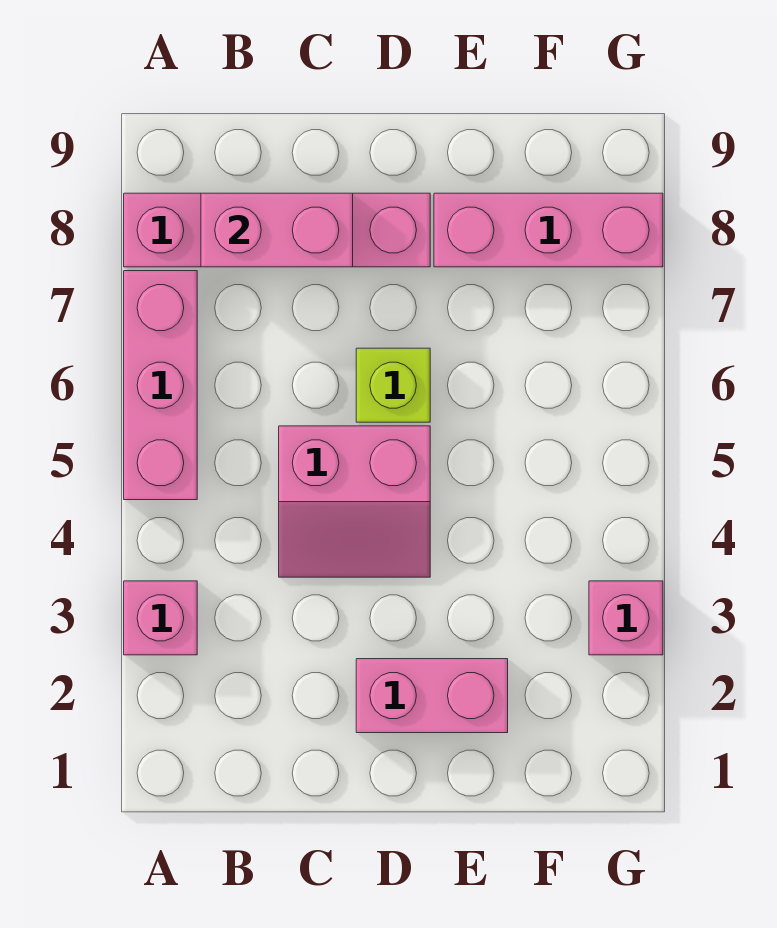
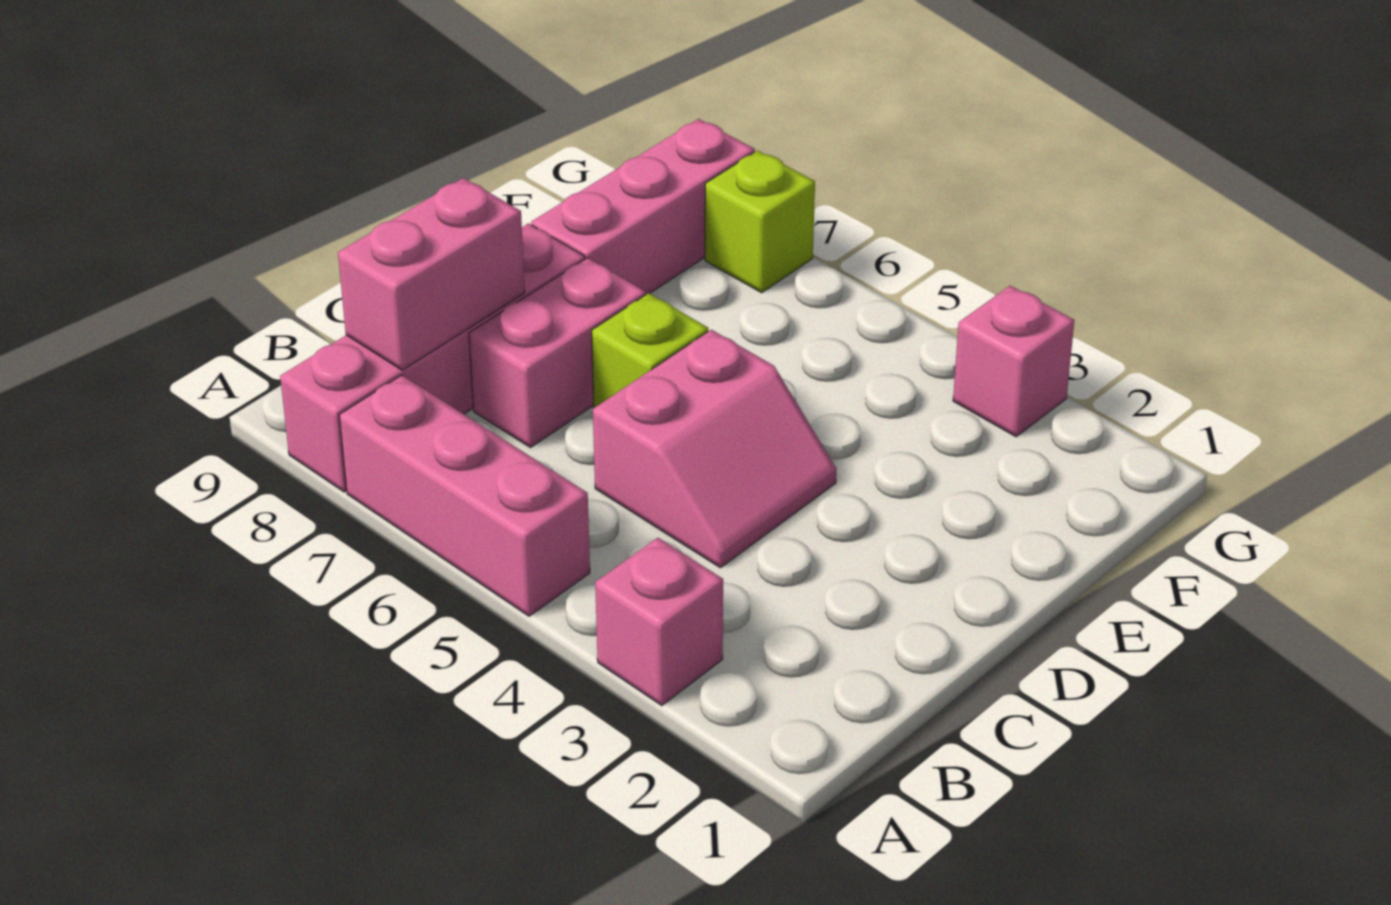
pink brick D2:E2 level 1 -> pink brick C7:D7 level 1
none -> lime brick G7 level 1

